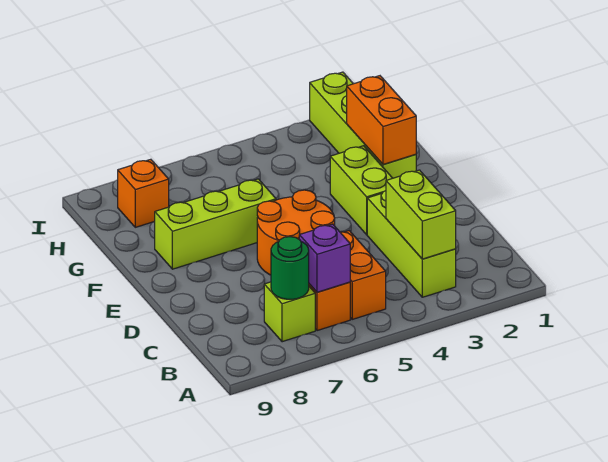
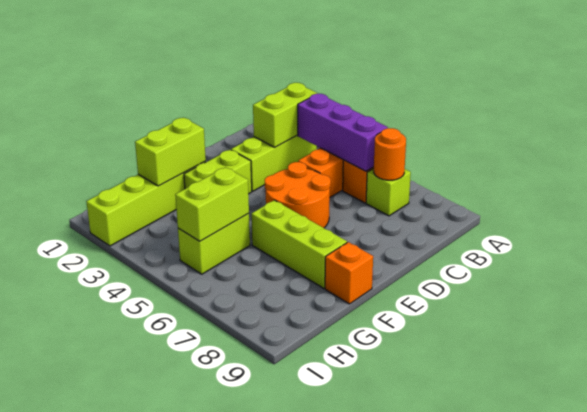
purple brick B6 level 2 -> purple brick B4:B6 level 2
green round brick B7 level 2 -> orange round brick B7 level 2
orange brick F2:G2 level 2 -> lime brick F2:G2 level 2
none -> lime brick G5:H5 level 1
none -> lime brick G5:H5 level 2
orange brick H8 level 1 -> orange brick F9 level 1

